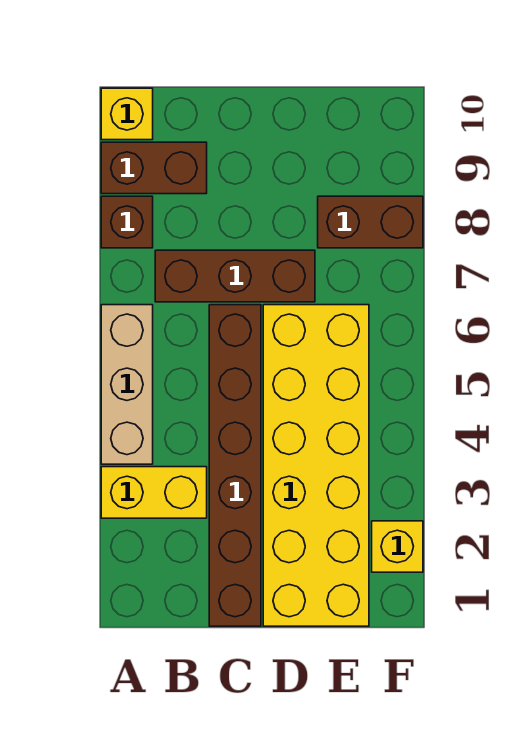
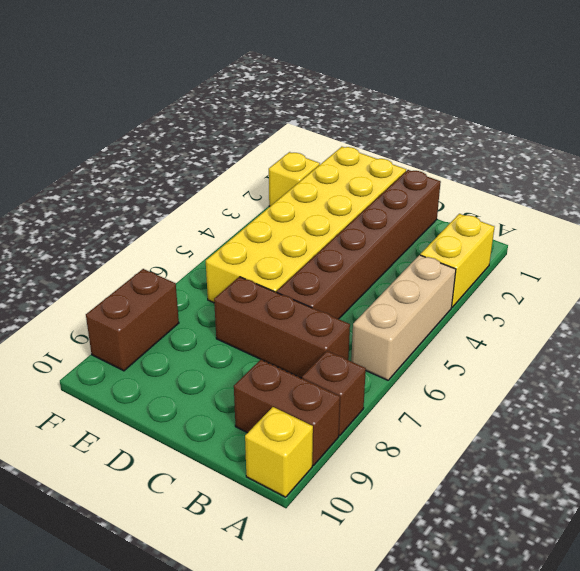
yellow brick A3:B3 level 1 -> yellow brick A2:A3 level 1
brown brick E8:F8 level 1 -> brown brick F8:F9 level 1

